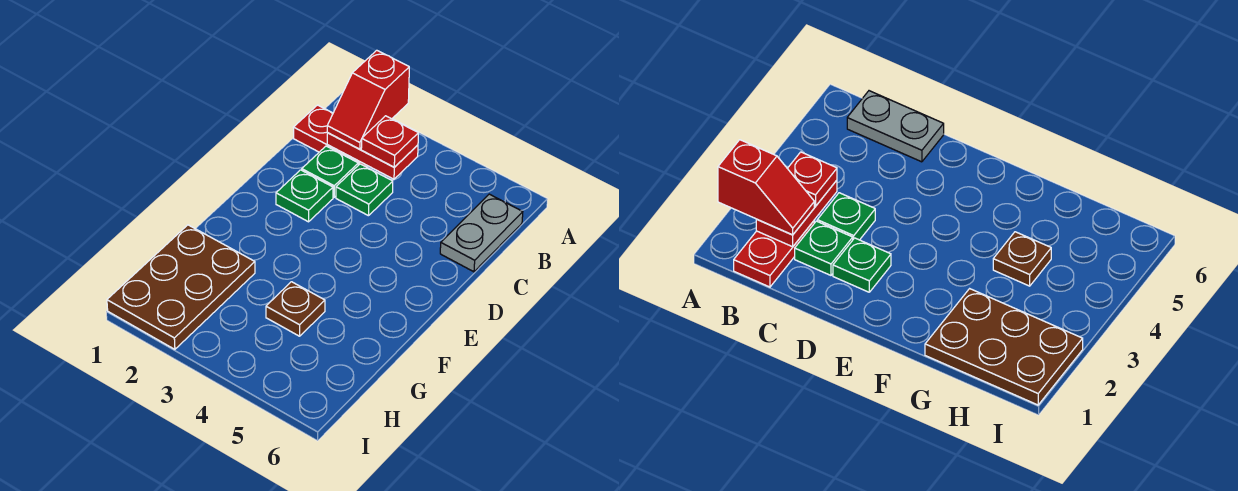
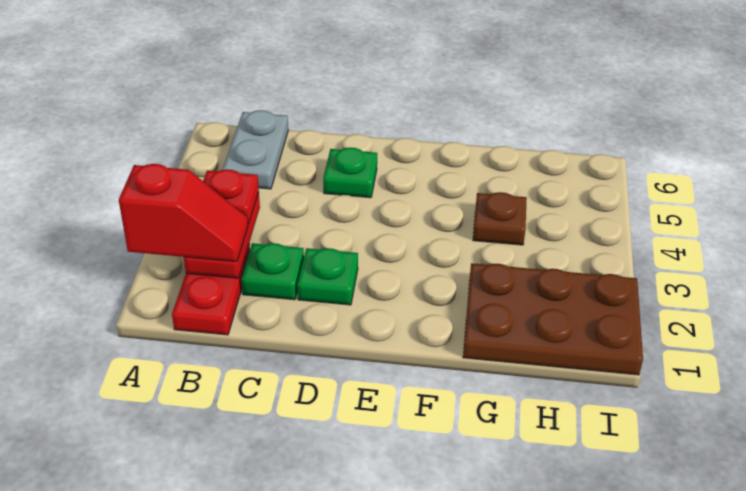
grey plate B6:C6 level 1 -> grey plate B5:B6 level 1
green plate C3 level 1 -> green plate D5 level 1

